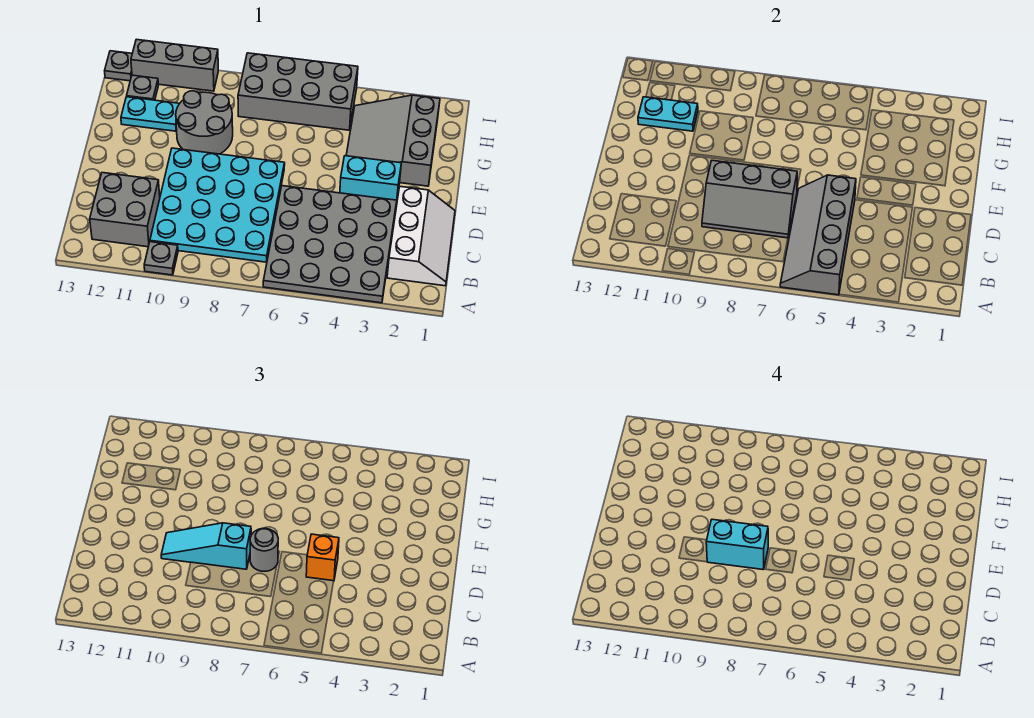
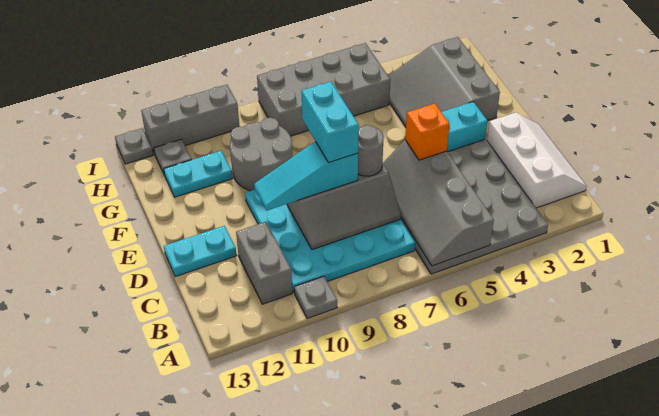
grey brick B11:C12 level 1 -> grey brick B11:C11 level 1
cyan brick D8:D9 level 4 -> cyan brick D8:E8 level 4
cyan plate G11:G12 level 2 -> cyan plate D12:D13 level 1

